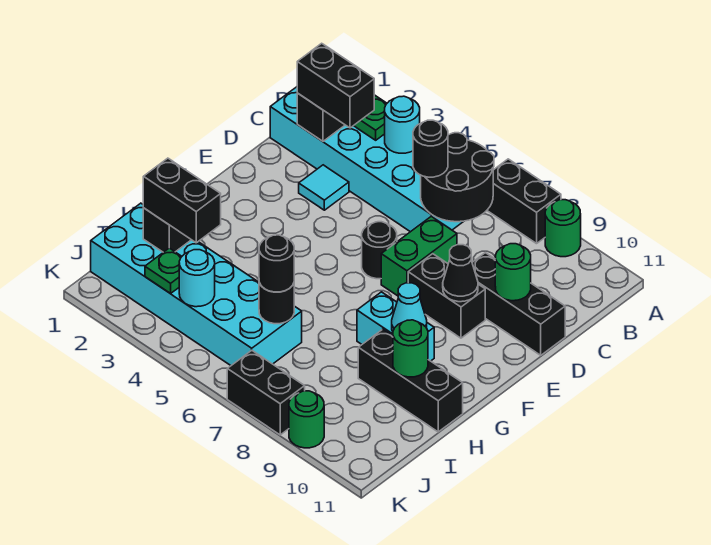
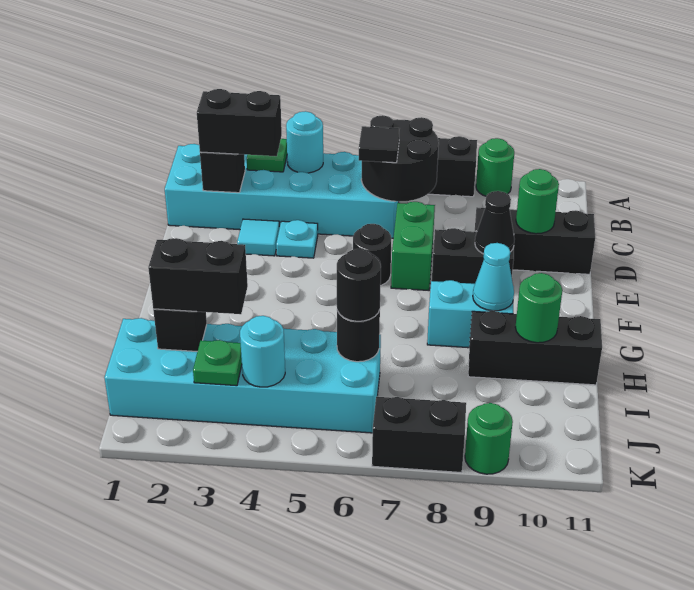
black round brick C6 level 3 -> black tile C6 level 3
none -> cyan plate D4 level 1

